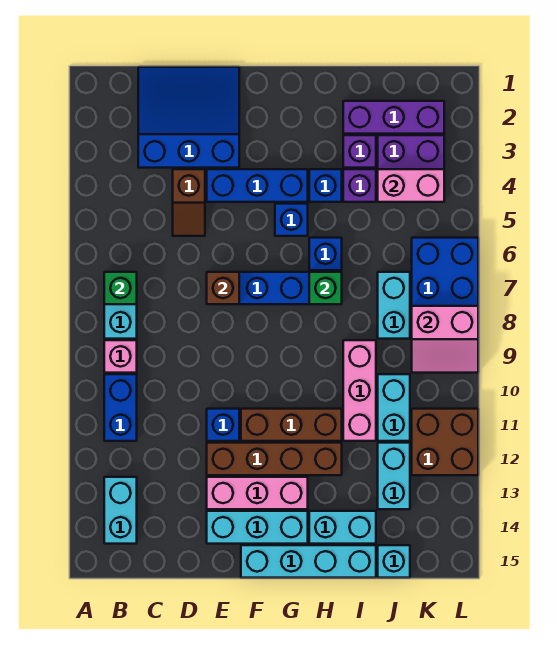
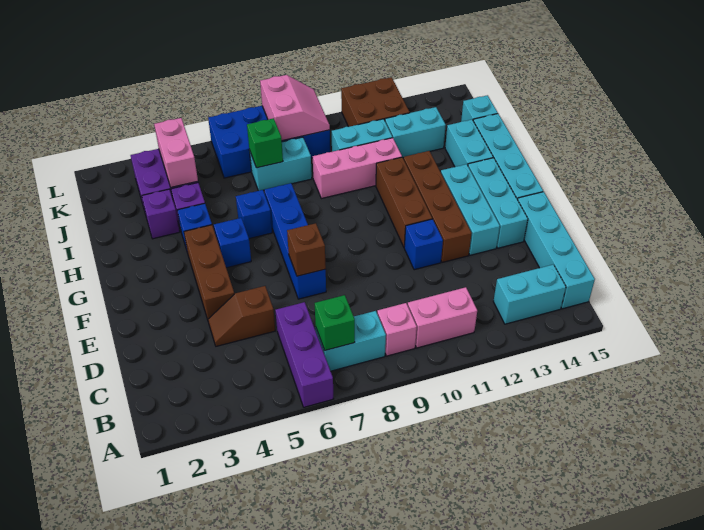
blue brick B10:B11 level 1 -> pink brick B10:B11 level 1
none -> cyan brick B15:E15 level 1
blue slope C1:E3 level 1 top 3 -> none
brown slope D4:D5 level 1 top 4 -> brown slope D4:D5 level 1 top 5
blue brick E4:G4 level 1 -> brown brick E4:G4 level 1
pink brick E13:G13 level 1 -> cyan brick E13:G13 level 1
green brick H7 level 2 -> green brick J7 level 2
purple brick I2:K2 level 1 -> purple brick A6:C6 level 1

